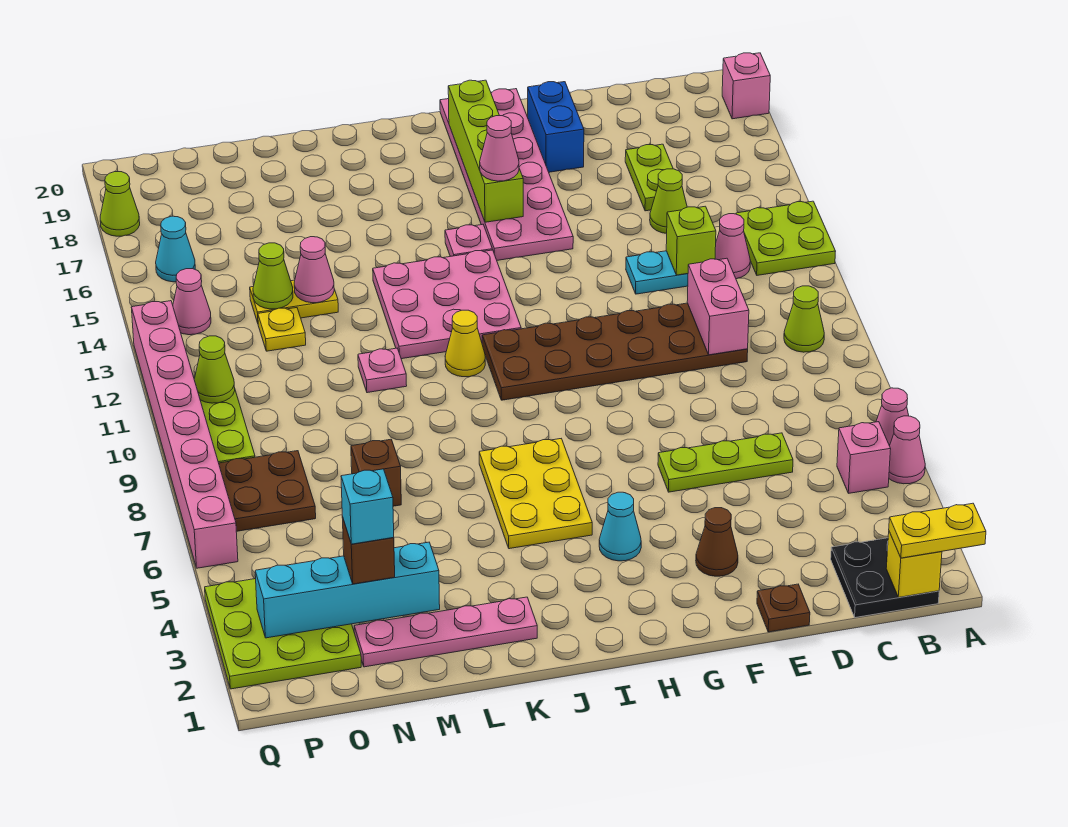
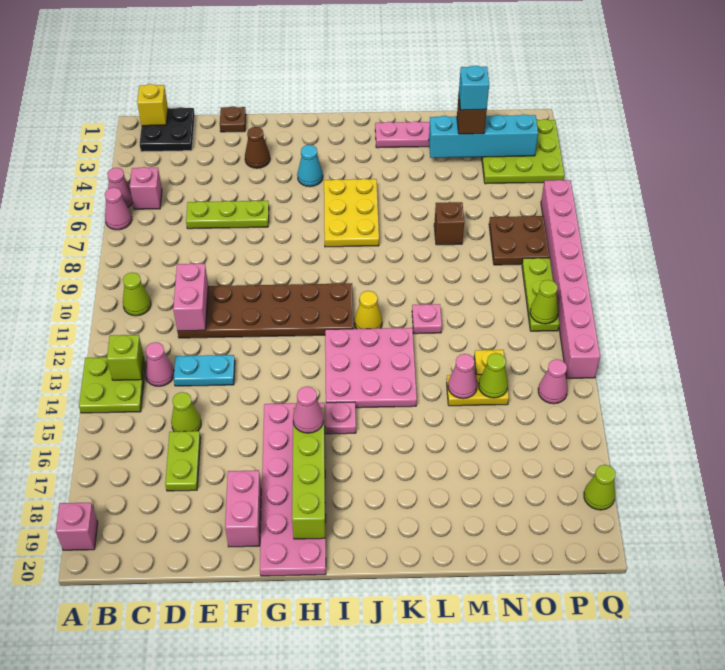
yellow plate A1:B1 level 3 -> none
lime brick D13 level 2 -> lime brick B13 level 2
blue brick F18:F19 level 1 -> pink brick F18:F19 level 1
cyan cone P16 level 1 -> none

